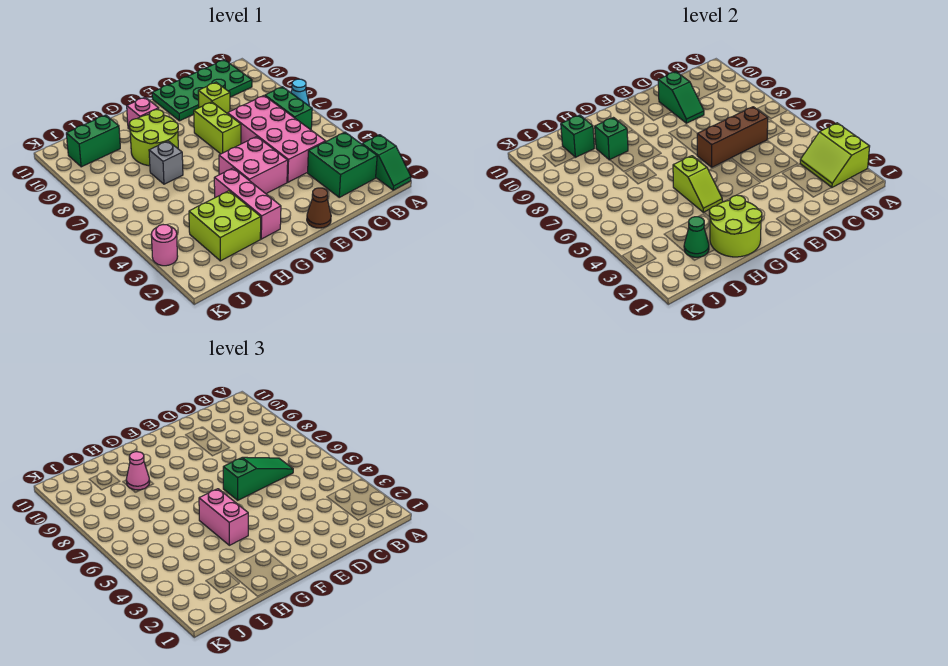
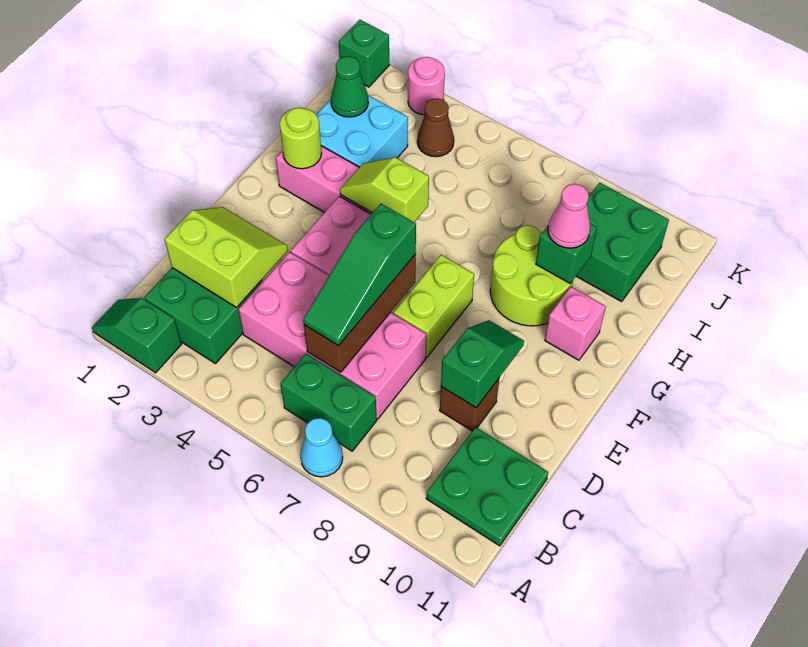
lime slope A2:B3 level 2 top A -> lime slope C2:D3 level 2 top C
green plate B10:E11 level 1 -> green plate B10:C11 level 1
lime brick D9 level 1 -> brown brick D9 level 1
green slope D9:D10 level 2 top 10 -> green slope D9:E9 level 2 top D
brown cone E1 level 1 -> brown cone J4 level 1
lime brick E7:E8 level 1 -> lime brick E7:F7 level 1
lime round brick G1:H2 level 2 -> lime round brick G2 level 2
pink brick G4:G5 level 3 -> none
lime brick H2:I3 level 1 -> cyan brick H2:I3 level 1
grey brick H7 level 1 -> none
green brick I10:J10 level 1 -> green brick I9:J10 level 1
green brick I10 level 2 -> green brick K1 level 1

